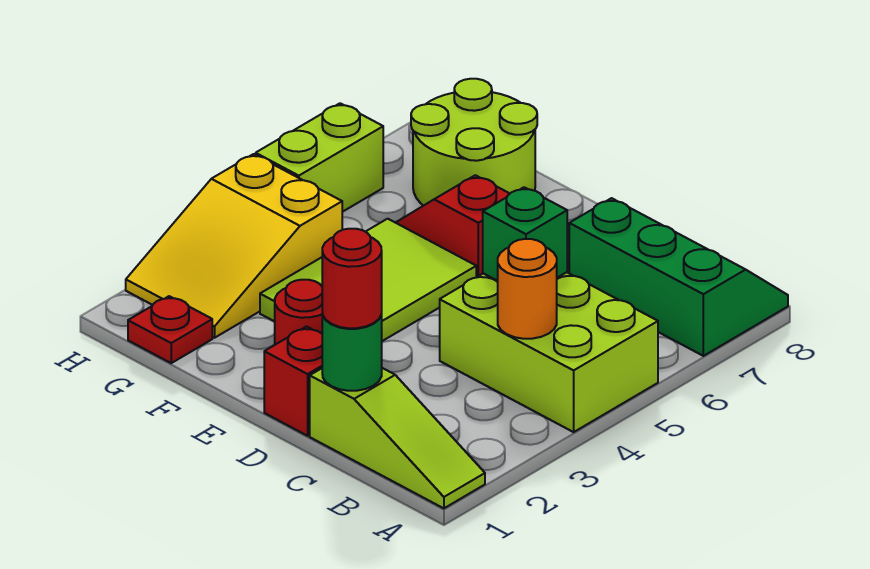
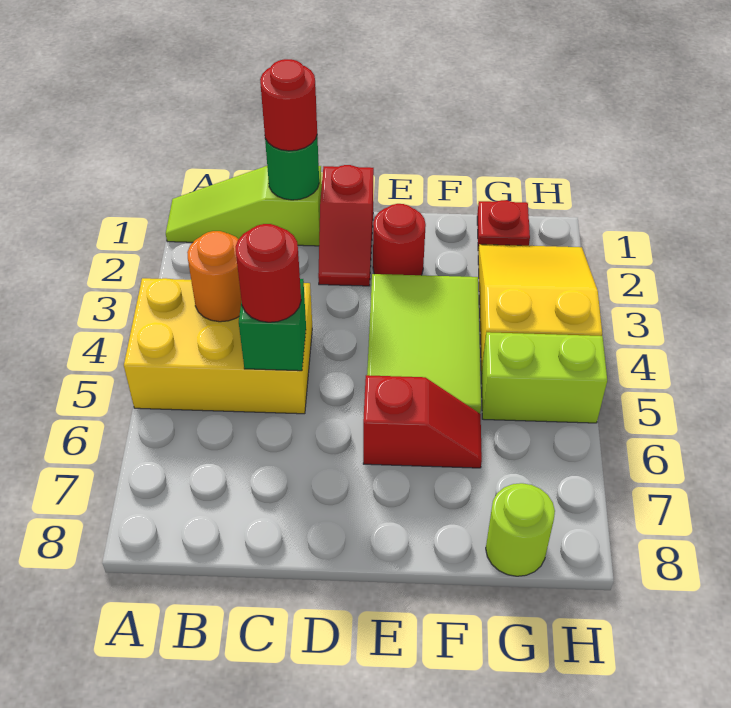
lime brick A4:C5 level 1 -> yellow brick A4:C5 level 1
green slope A7:C8 level 1 top 7 -> none
none -> red round brick C5 level 3
lime round brick F7:G8 level 1 -> lime round brick G8 level 1
lime brick H5:H6 level 1 -> lime brick G5:H5 level 1

